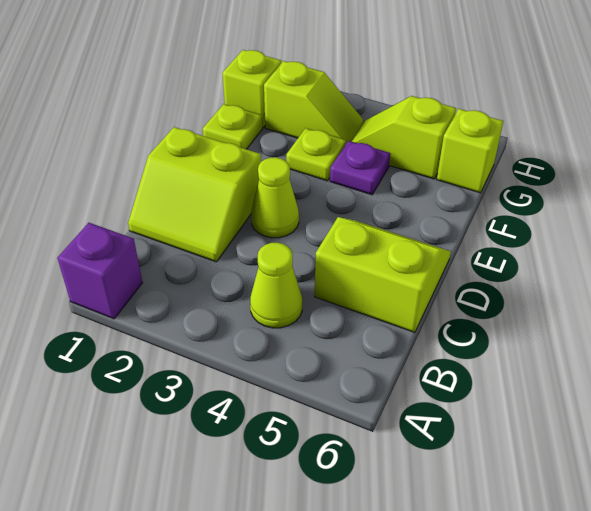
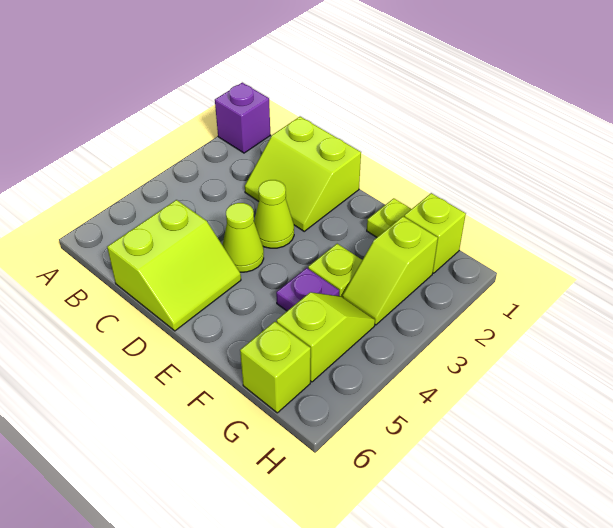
lime cone B4 level 1 -> lime cone D4 level 1
lime slope C1:D2 level 1 top D -> lime slope C1:D2 level 1 top 1

